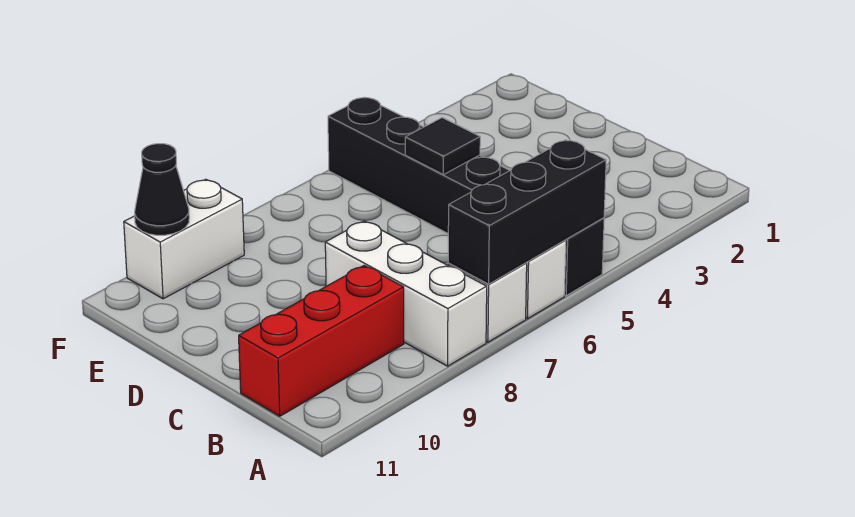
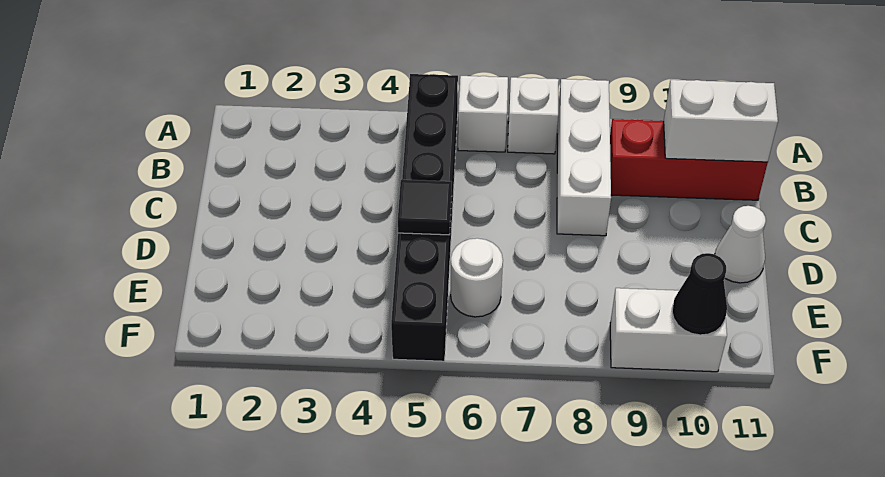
black brick A5:A7 level 2 -> none
none -> white brick B10:B11 level 2
none -> white cone D11 level 1
none -> white round brick E6 level 1

